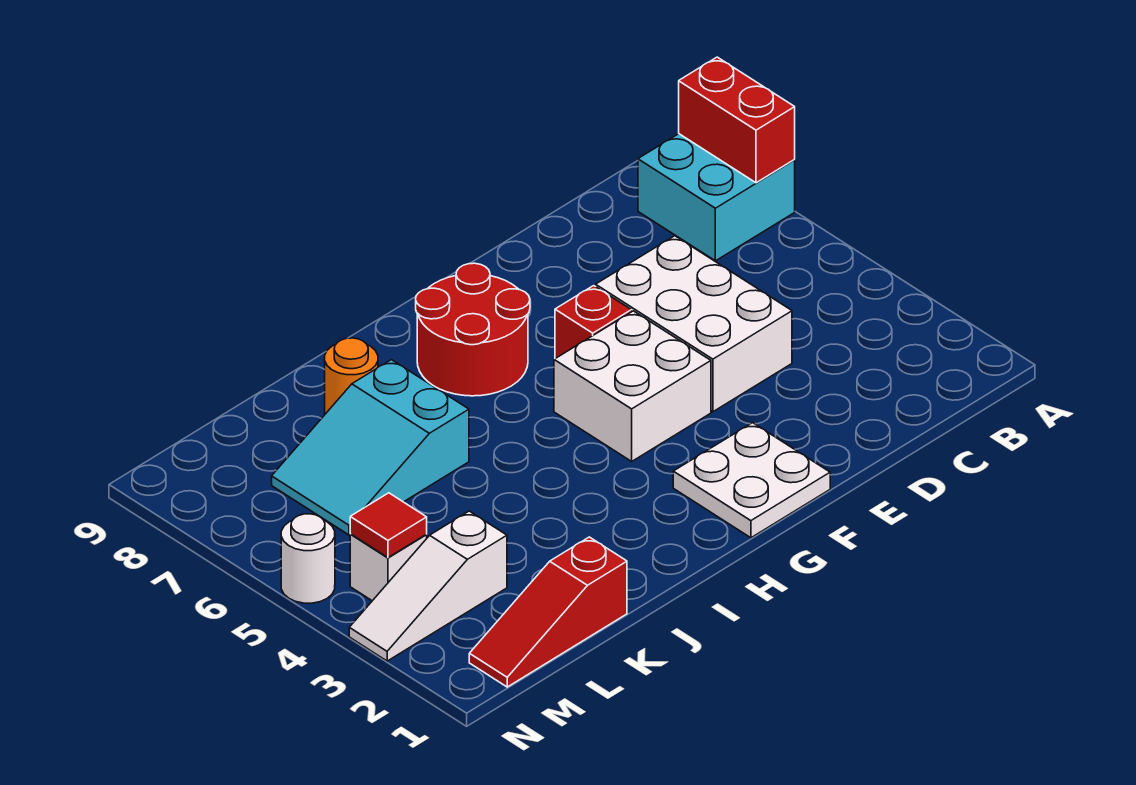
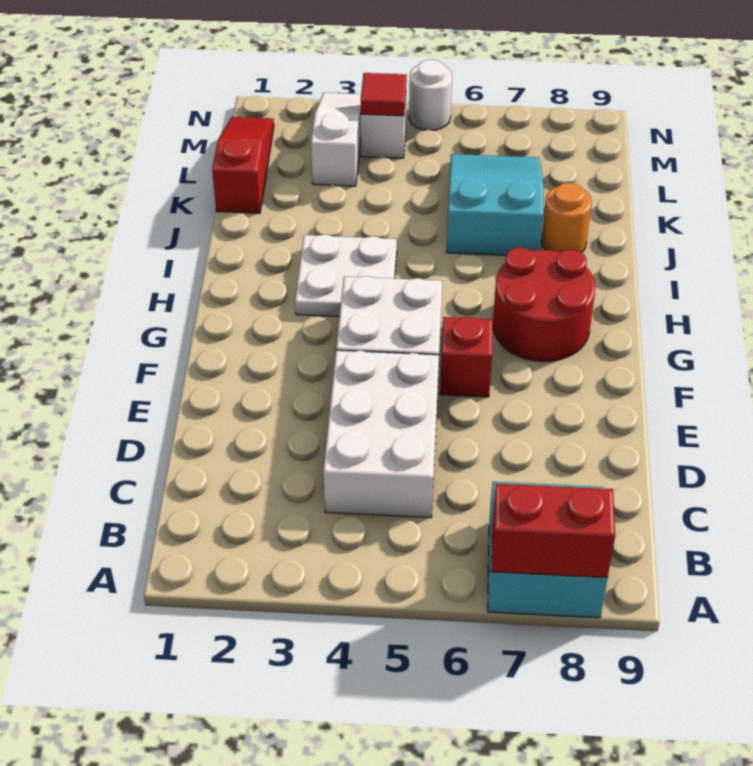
white brick D4:E6 level 1 -> white brick C4:E5 level 1
white plate F1:G2 level 1 -> white plate H3:I4 level 1

